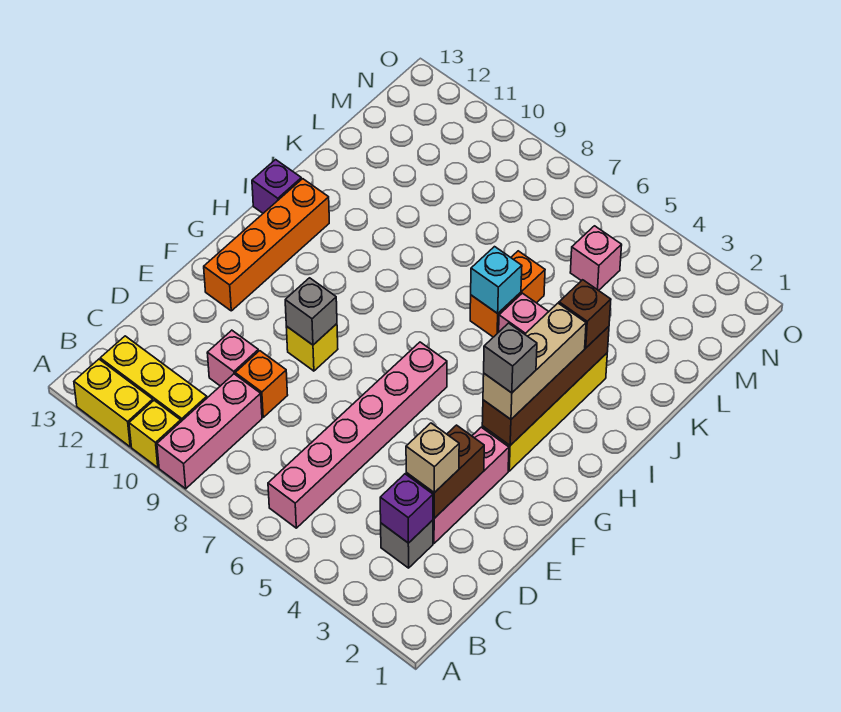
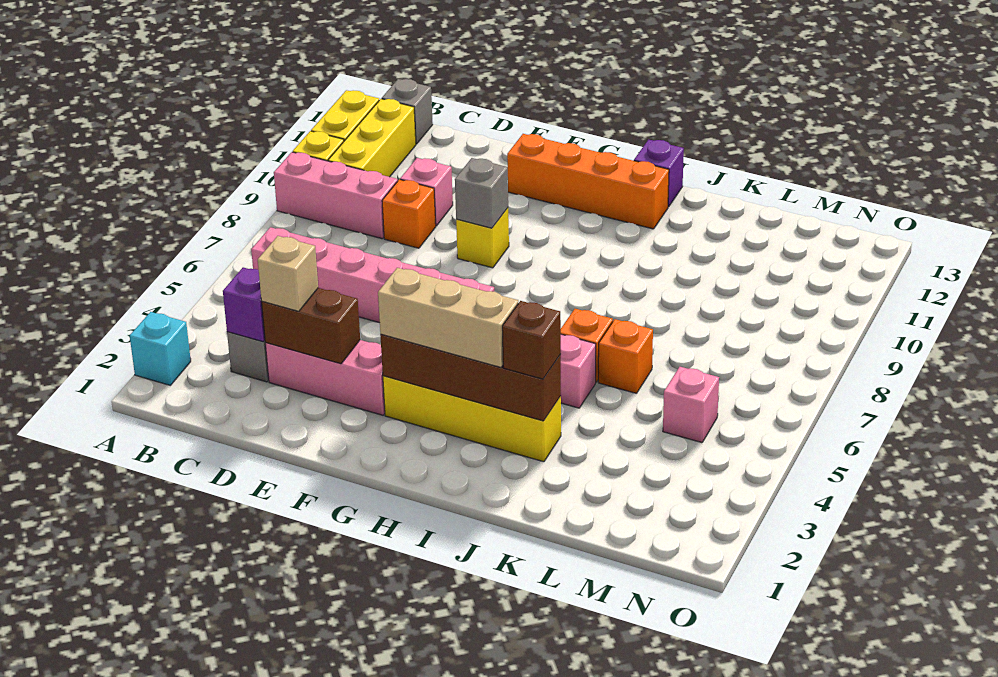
grey brick G3 level 4 -> grey brick B13 level 1
cyan brick J6 level 2 -> cyan brick A2 level 1

